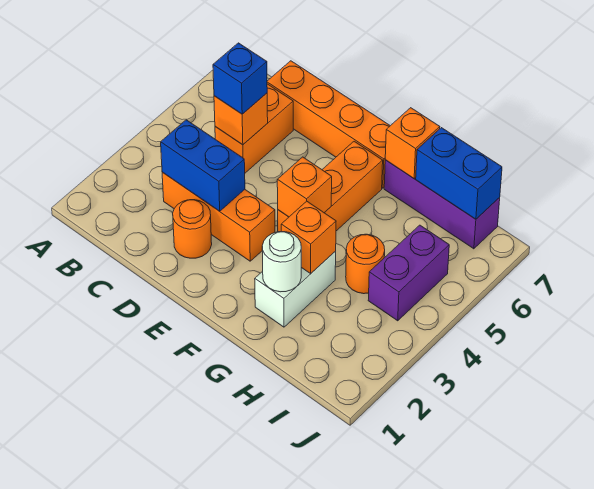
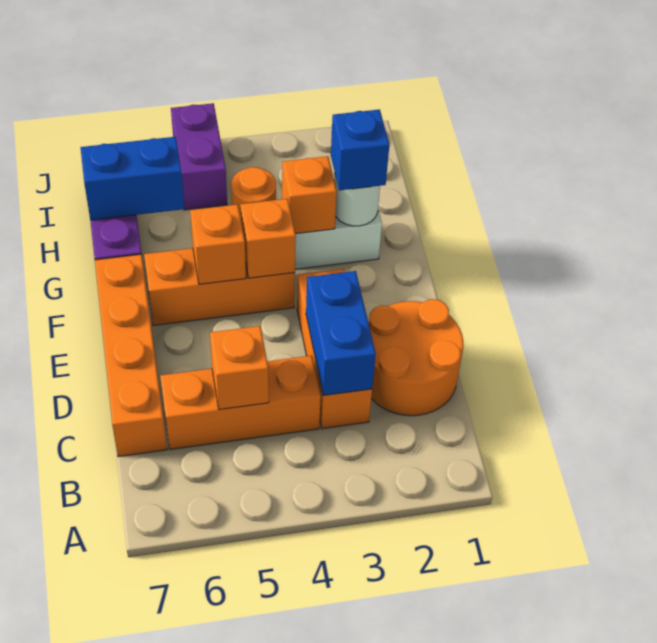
orange brick C5:C6 level 1 -> orange brick C4:C6 level 1
blue brick C5 level 3 -> blue brick G2 level 3
orange round brick D2 level 1 -> orange round brick C1:D2 level 1
orange brick G7 level 2 -> orange brick F5 level 2
blue brick H7:I7 level 2 -> blue brick H6:H7 level 2
purple brick I4:I5 level 1 -> purple brick I5:J5 level 1

